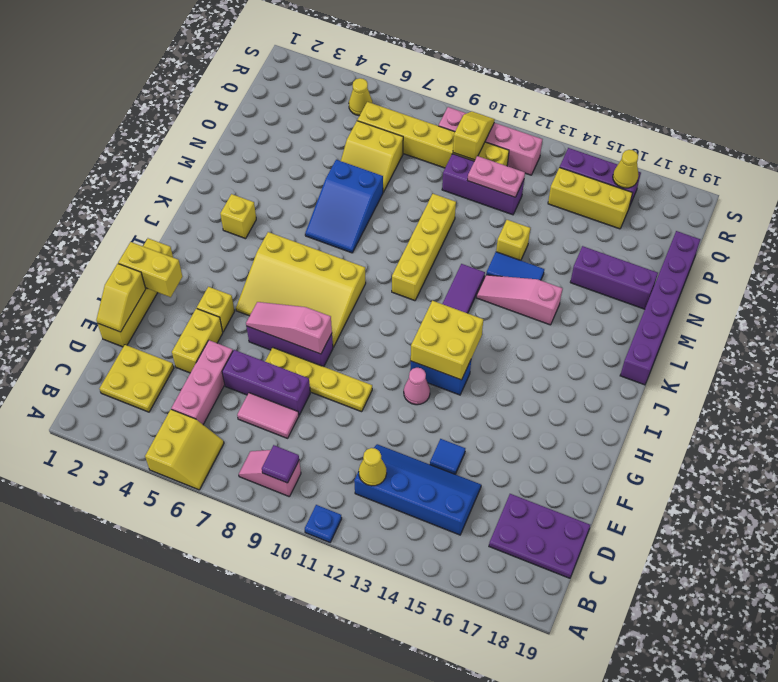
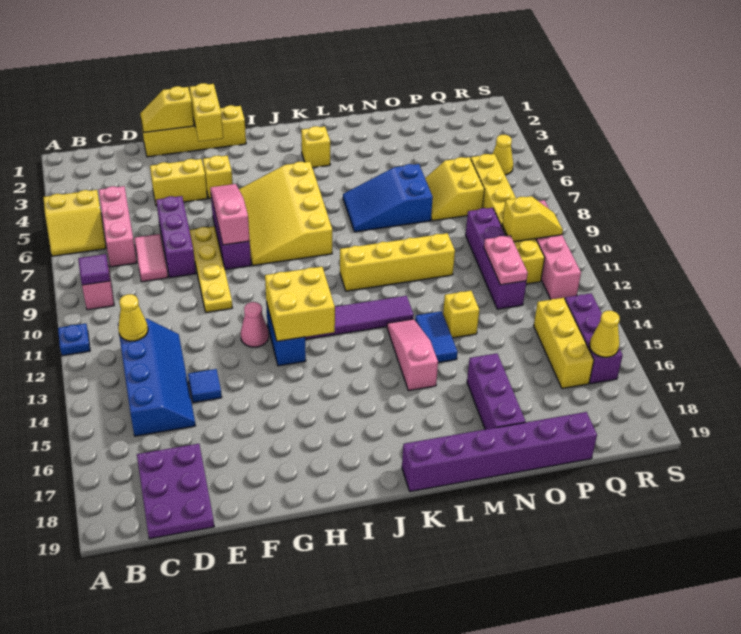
yellow plate C2:D3 level 1 -> none
pink brick C5:E5 level 1 -> pink brick C5:C7 level 1
purple brick P10:P12 level 1 -> purple brick P9:P12 level 1

